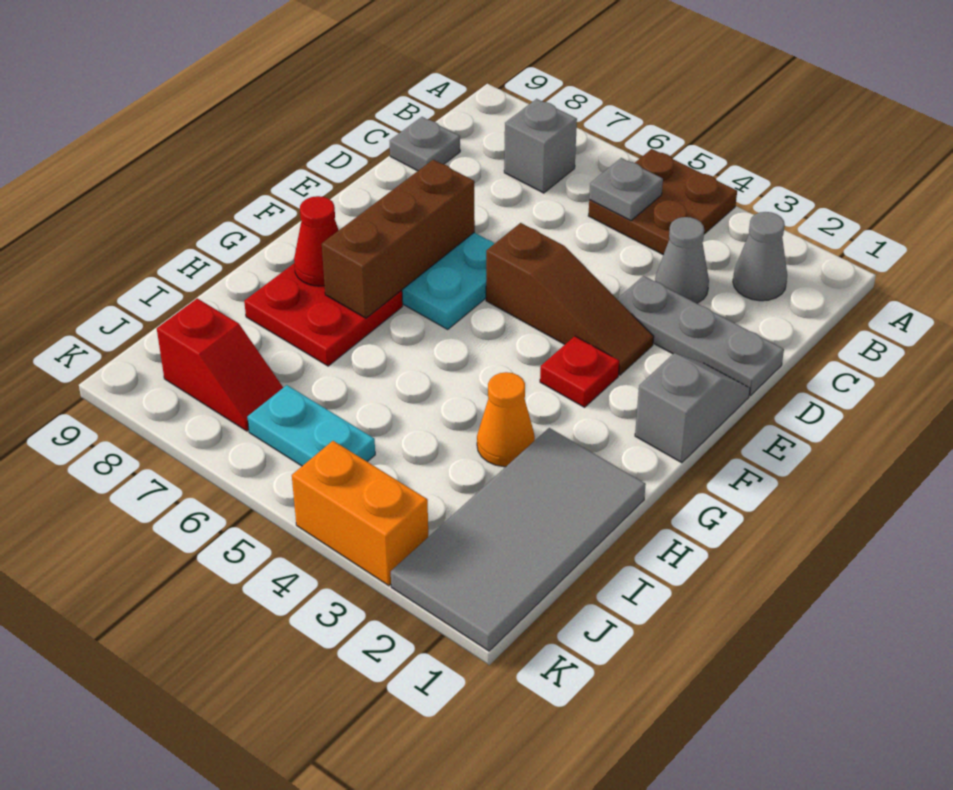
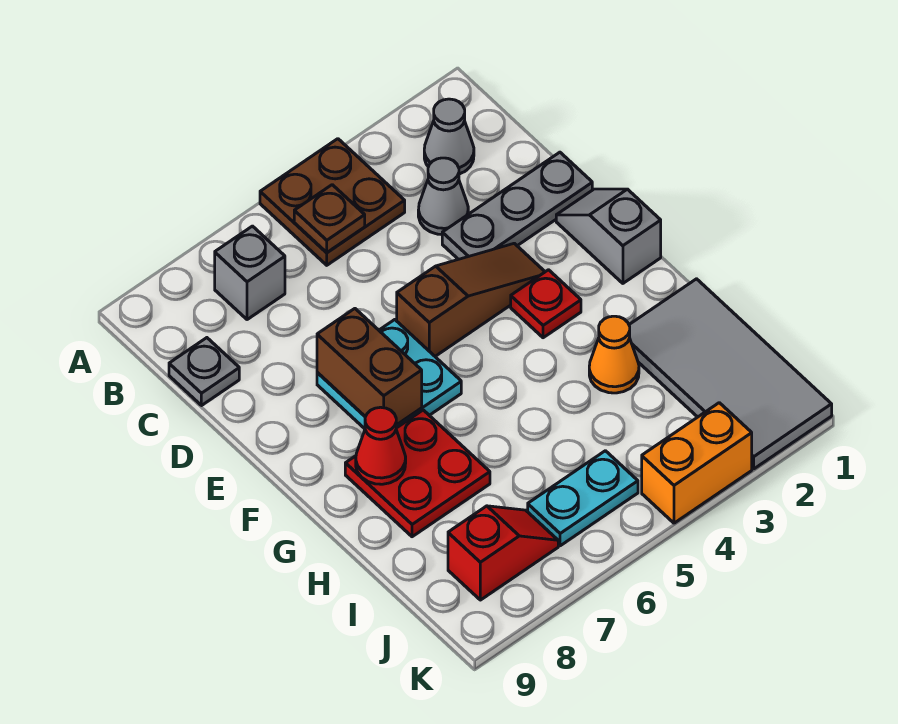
grey plate B5 level 2 -> brown plate B5 level 2
brown brick E7:G7 level 2 -> brown brick E7:F7 level 2

